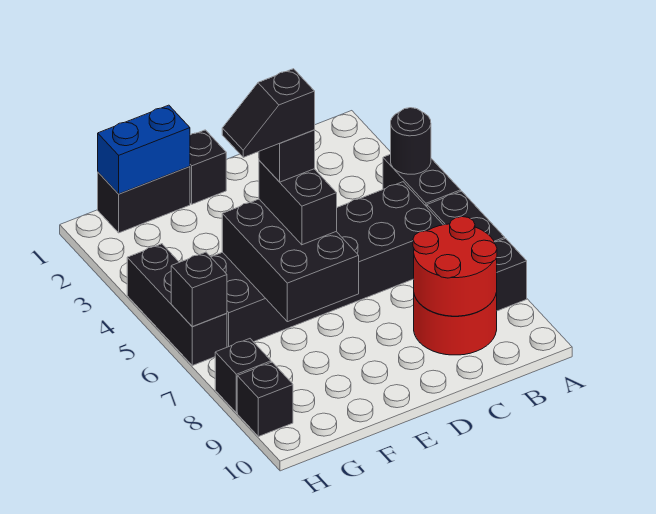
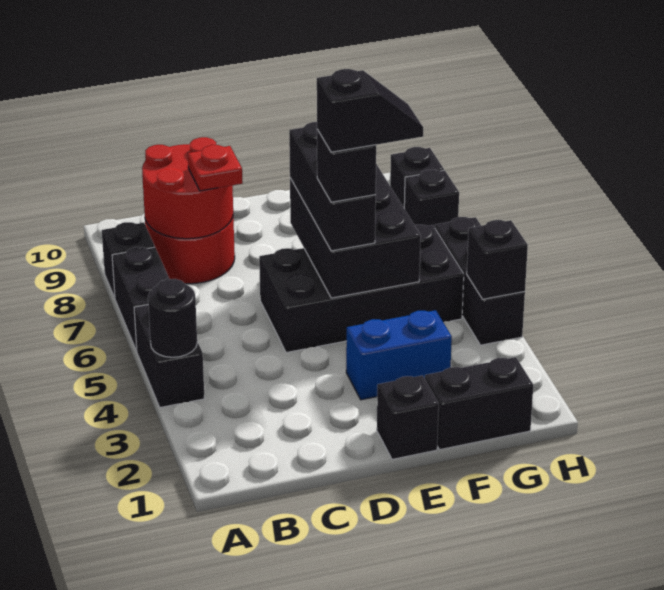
black brick B5:G6 level 1 -> black brick D5:G6 level 1
none -> red plate C8 level 3
black brick E5:E6 level 3 -> black brick E5:E7 level 3
blue brick F1:G1 level 2 -> blue brick E3:F3 level 1
black brick H6 level 2 -> black brick H4 level 2

